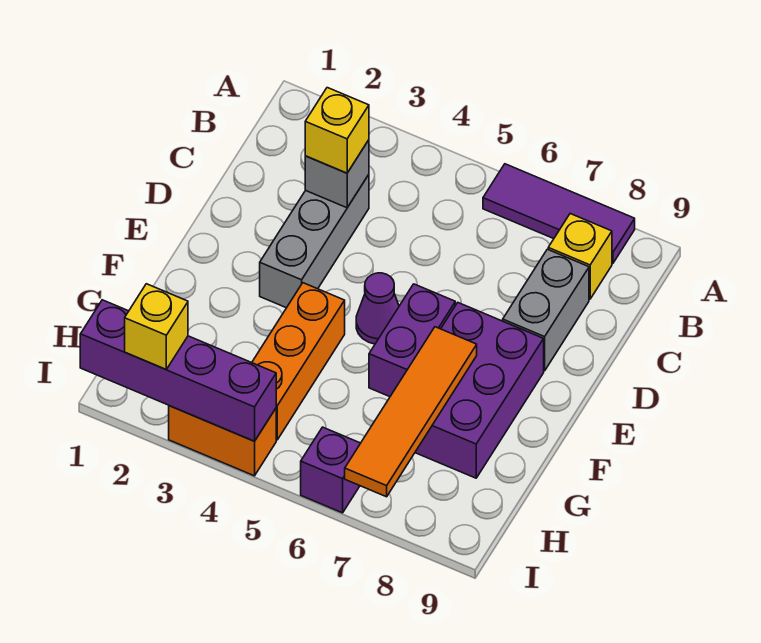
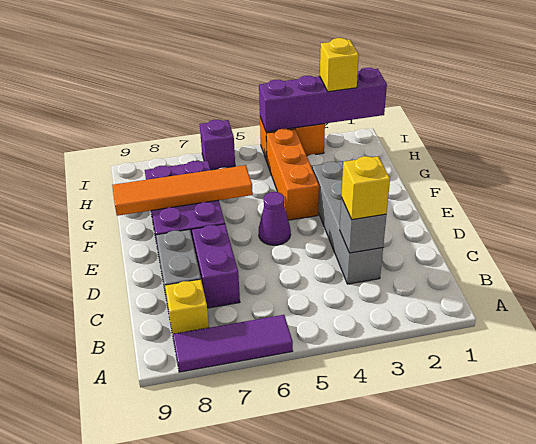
grey brick C3:E3 level 1 -> grey brick C3:F3 level 1
purple brick E6:F6 level 1 -> purple brick C7:D7 level 1
orange tile F7:I7 level 2 -> orange tile F6:F9 level 2

